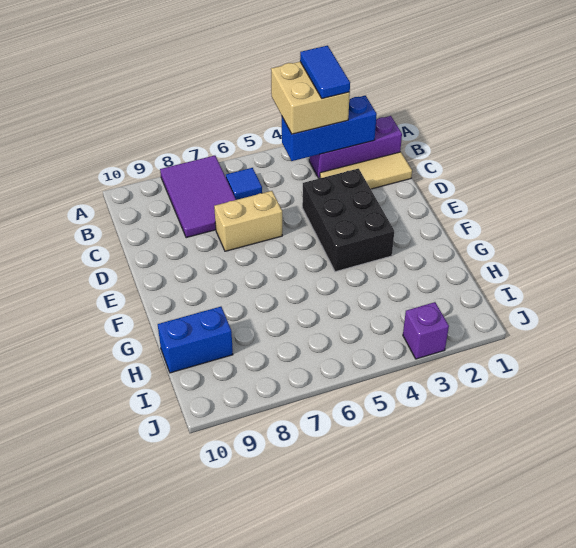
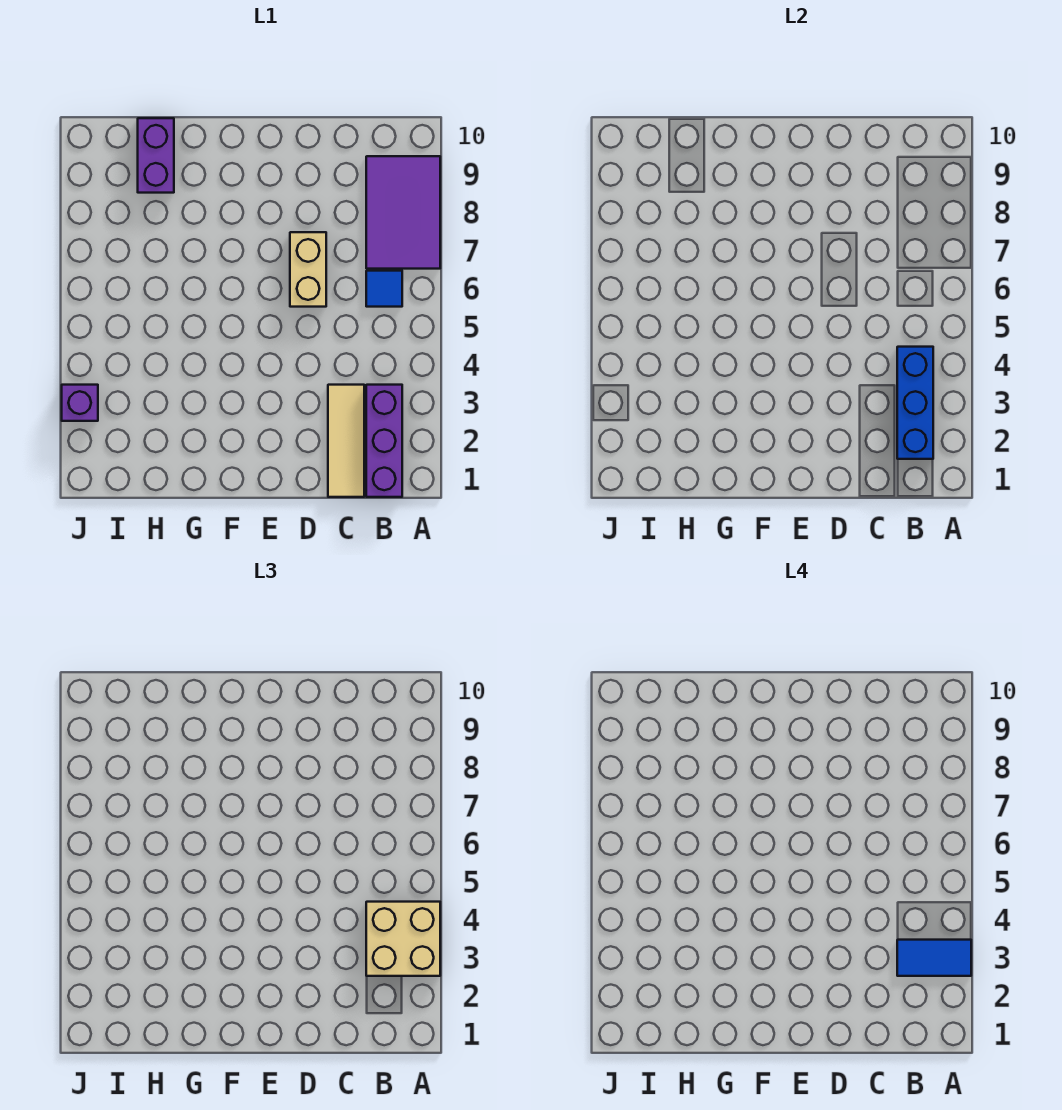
purple tile A7:C8 level 1 -> purple tile A7:B9 level 1
black brick D3:F4 level 1 -> none
blue brick H9:H10 level 1 -> purple brick H9:H10 level 1

